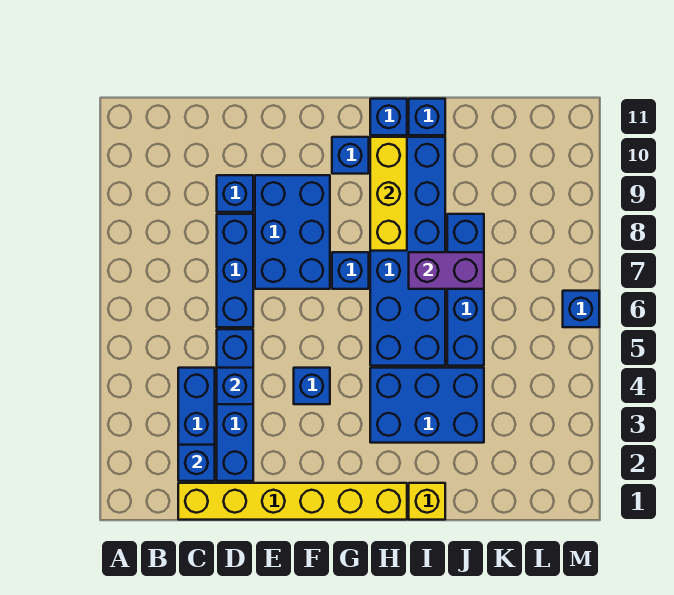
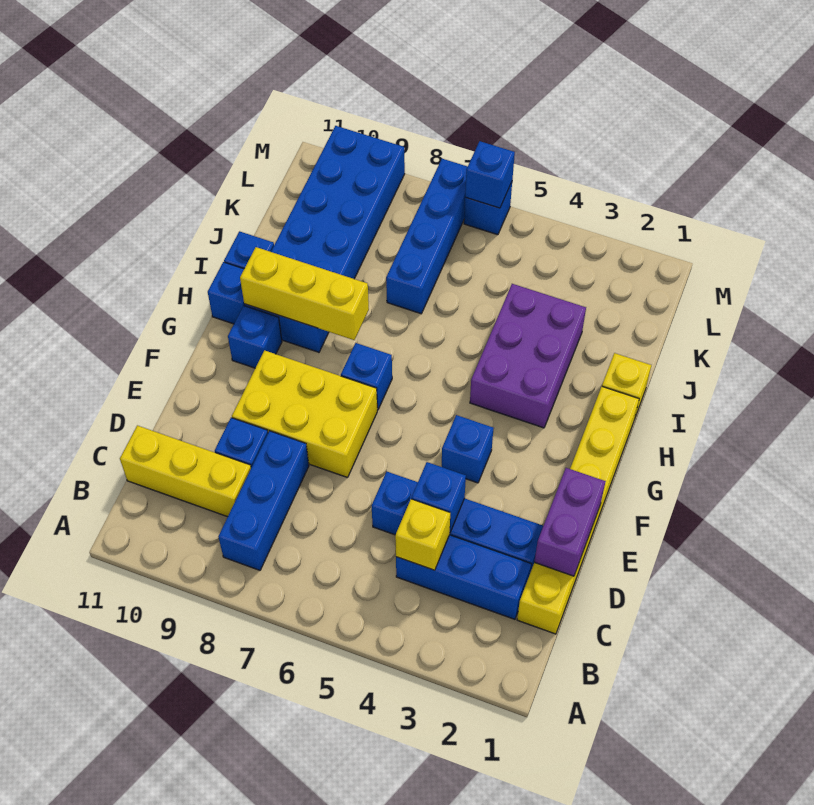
blue brick C2 level 2 -> blue brick M6 level 2
none -> yellow brick C4 level 2
none -> yellow brick C9:C11 level 1
blue brick D6:D8 level 1 -> blue brick B8:D8 level 1
blue brick E7:F9 level 1 -> yellow brick E7:F9 level 1
blue brick H3:J4 level 1 -> purple brick H3:J4 level 1
blue brick H5:I10 level 1 -> blue brick H9:M10 level 1
purple brick I7:J7 level 2 -> purple brick D1:E1 level 2
blue brick J5:J8 level 1 -> blue brick J7:M7 level 1

